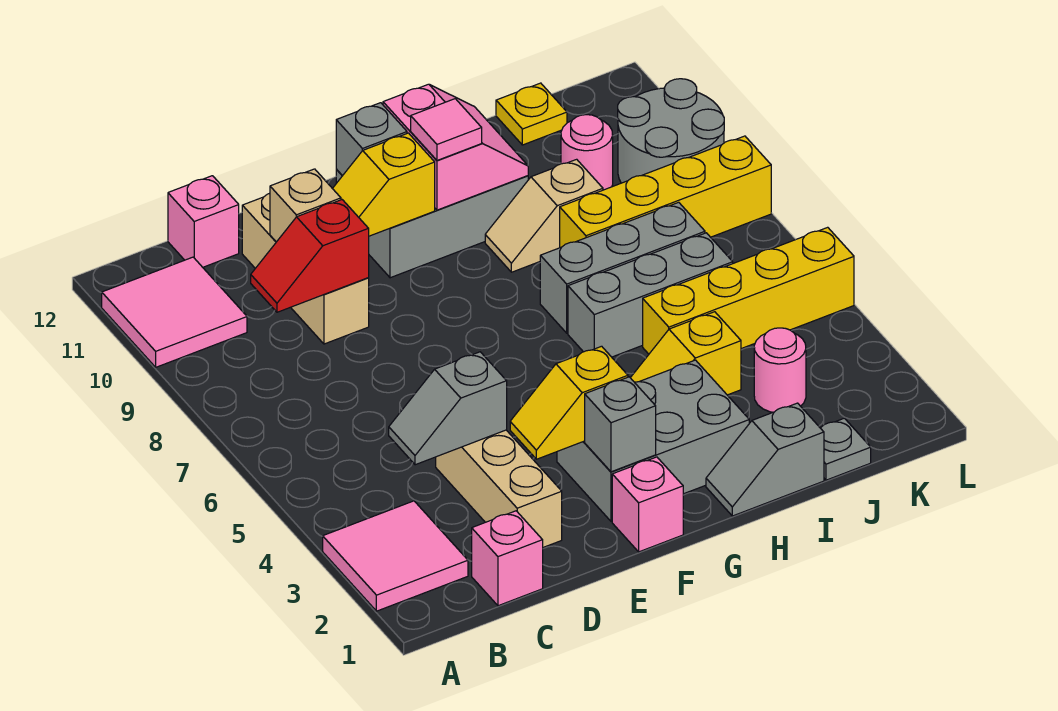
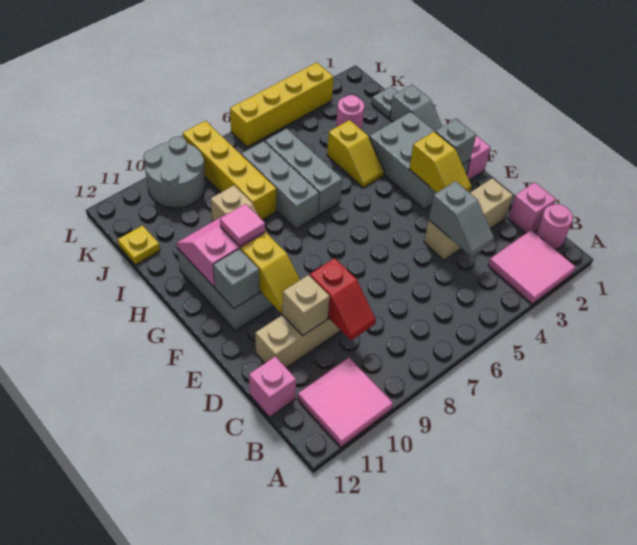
yellow brick I5:L5 level 1 -> yellow brick L3:L6 level 1
pink round brick J10 level 1 -> pink round brick B1 level 1

